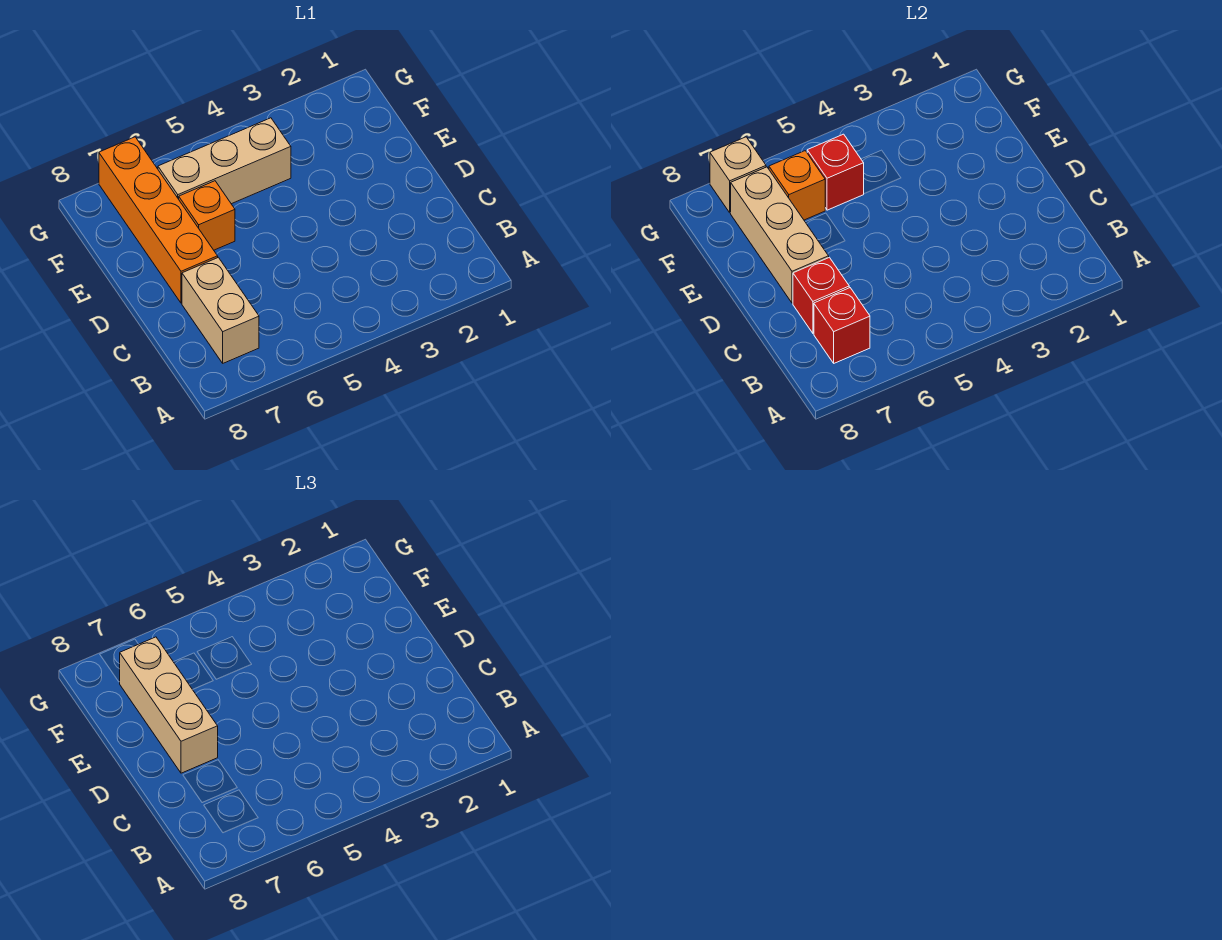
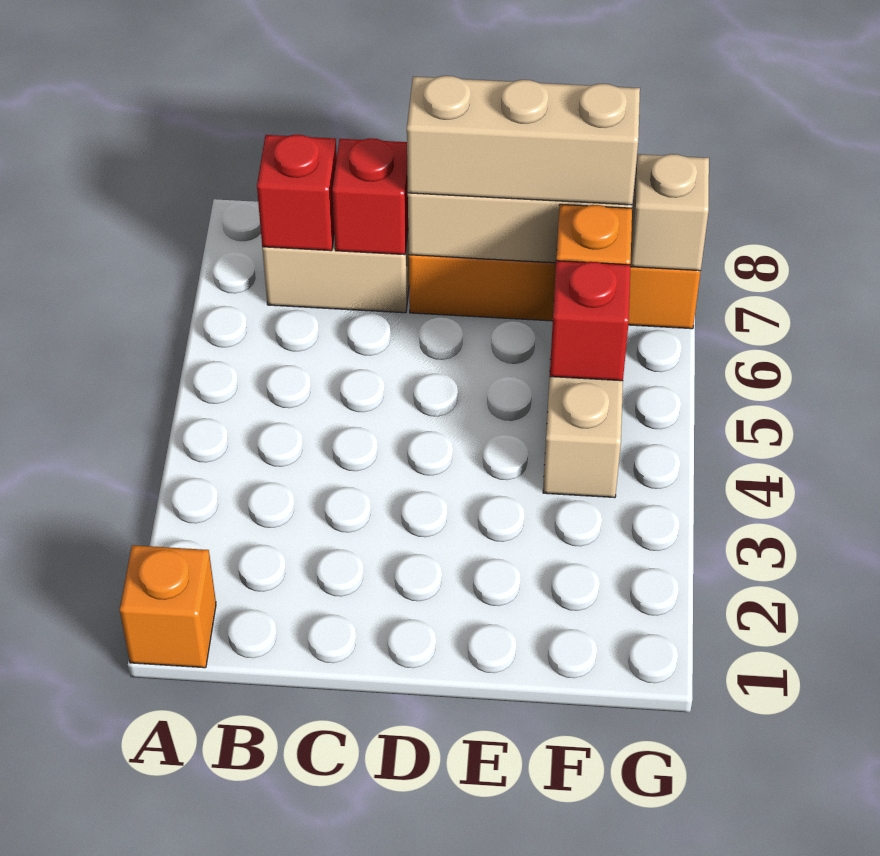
orange brick E6 level 1 -> orange brick A1 level 1

